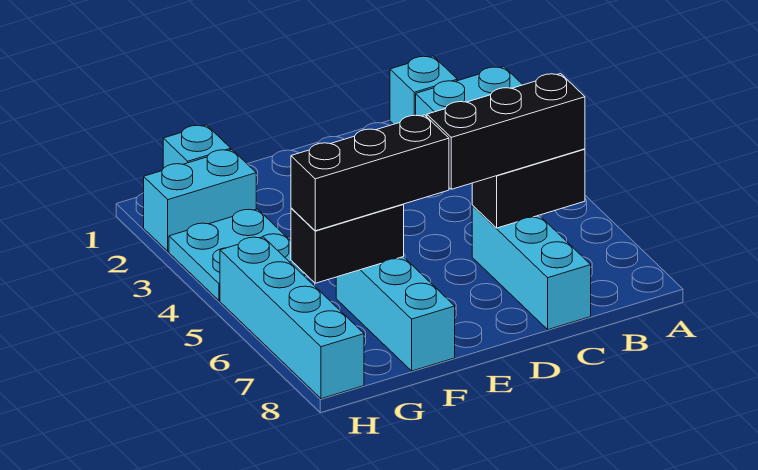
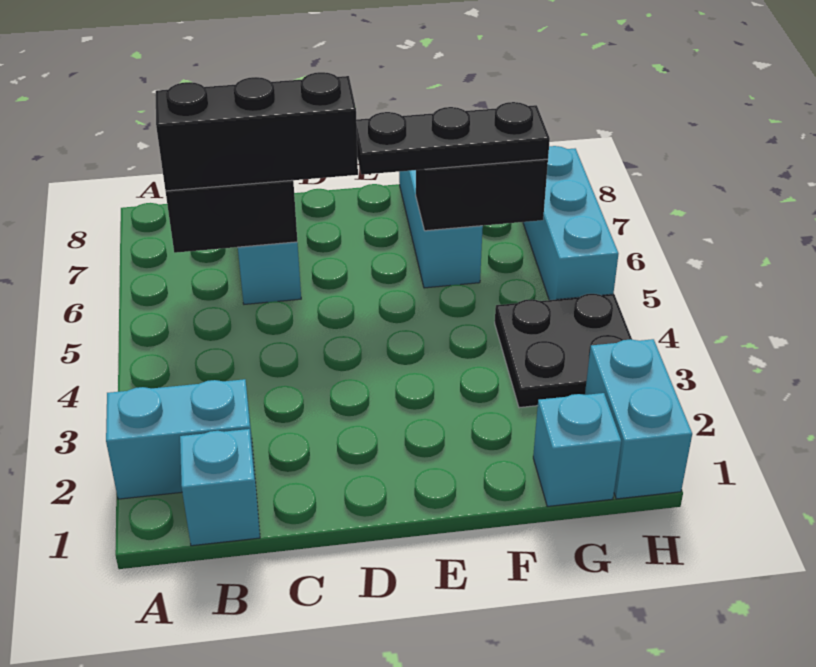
black brick E6:G6 level 3 -> black plate E6:G6 level 3
cyan brick G2:H2 level 1 -> cyan brick H1:H2 level 1
cyan plate G3:H4 level 1 -> black plate G3:H4 level 1
cyan brick H5:H8 level 1 -> cyan brick H5:H7 level 1

